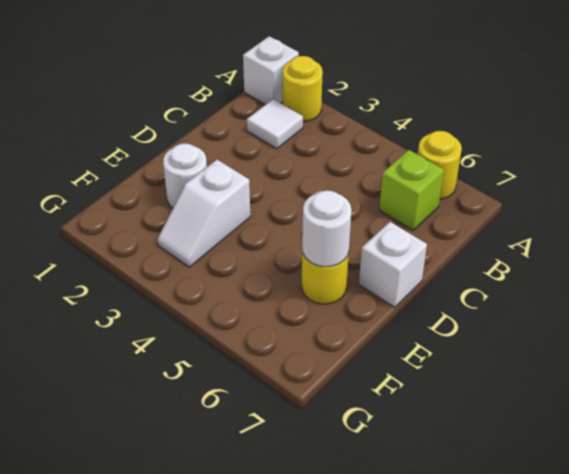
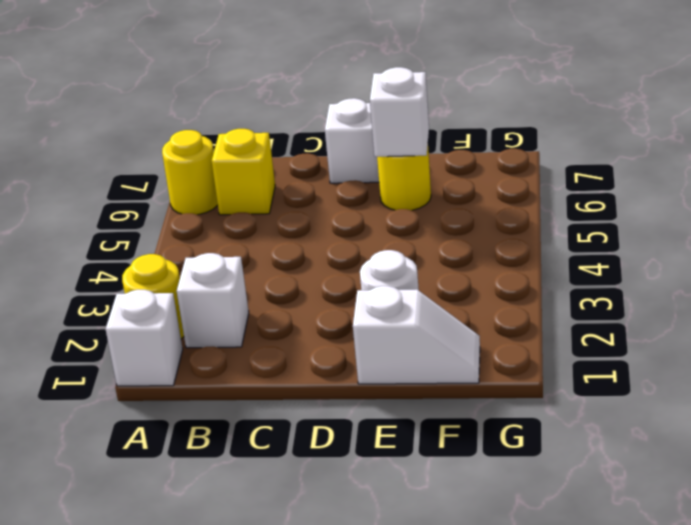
white tile B2 level 1 -> white brick B2 level 1
lime brick B6 level 1 -> yellow brick B6 level 1
white slope E3:F3 level 1 top E -> white slope E1:F1 level 1 top E
white round brick E6 level 2 -> white brick E6 level 2

